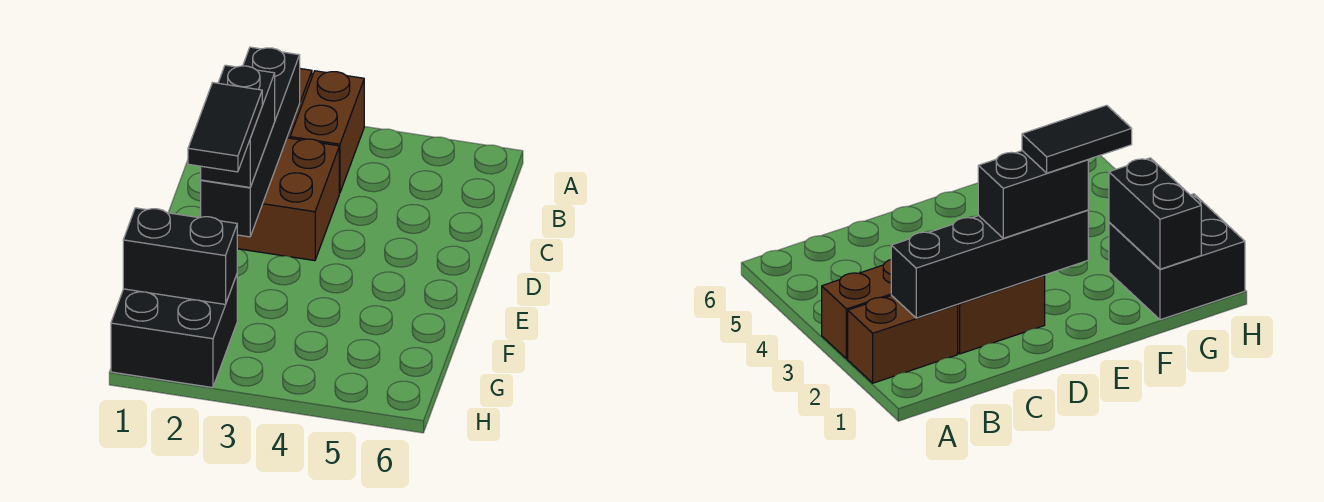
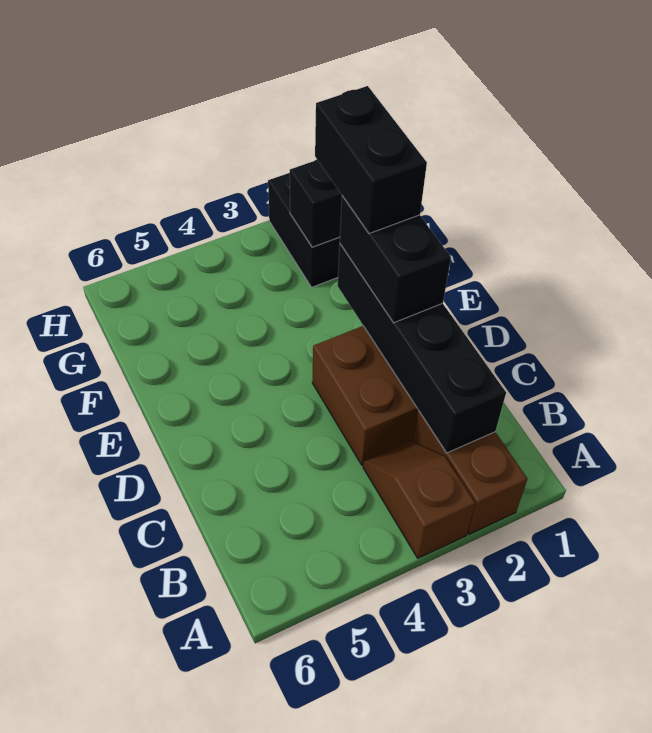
brown brick A3:B3 level 1 -> brown slope A3:B3 level 1 top A
black tile E2:F2 level 4 -> black brick E2:F2 level 4

